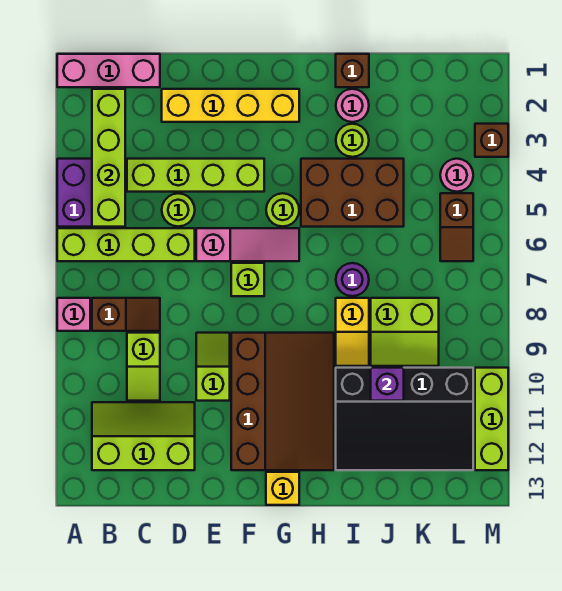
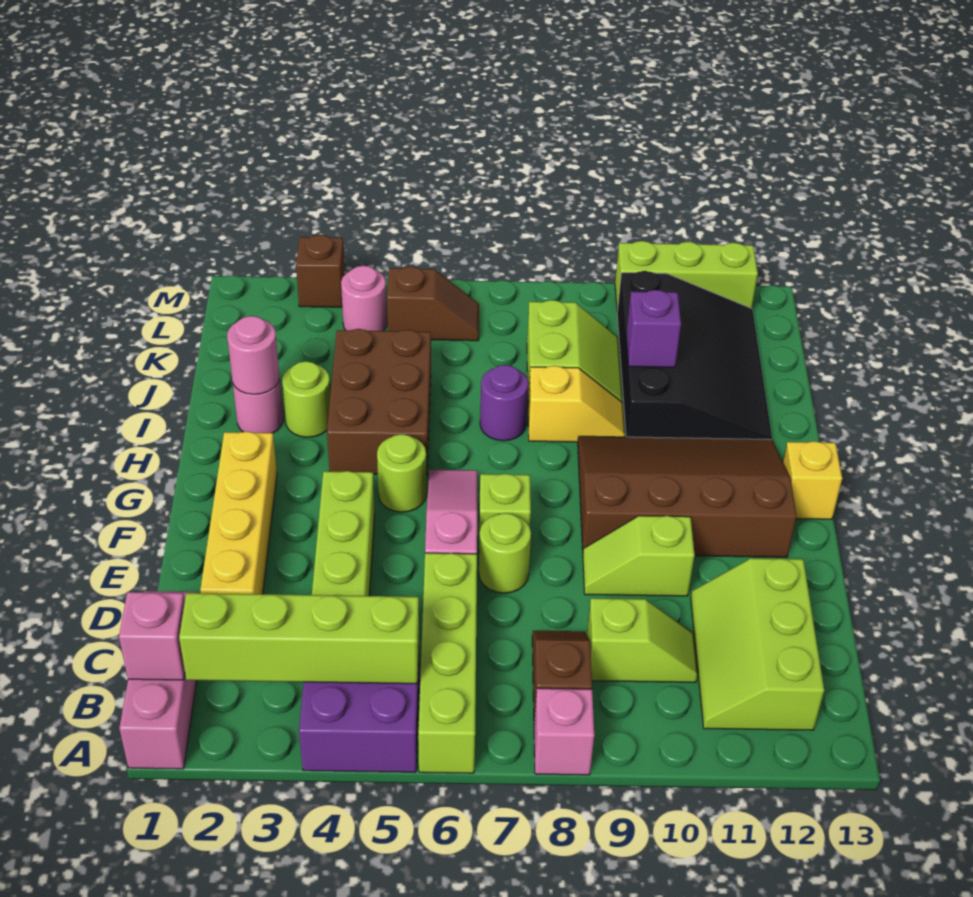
none -> pink brick B1 level 2
lime round brick D5 level 1 -> lime round brick E7 level 1
brown brick I1 level 1 -> none
none -> pink round brick I2 level 2

